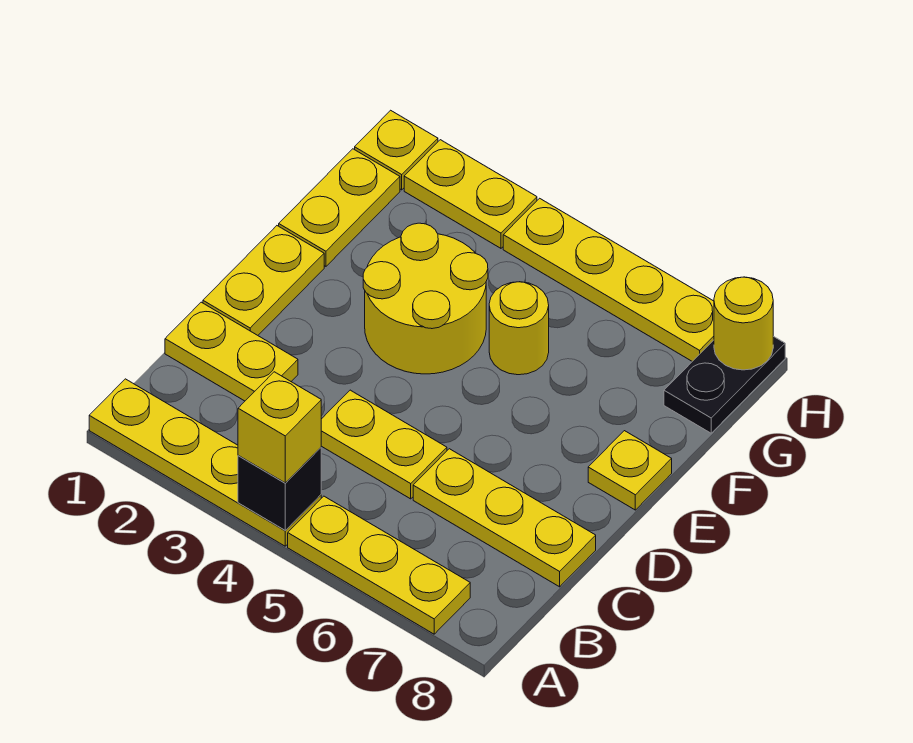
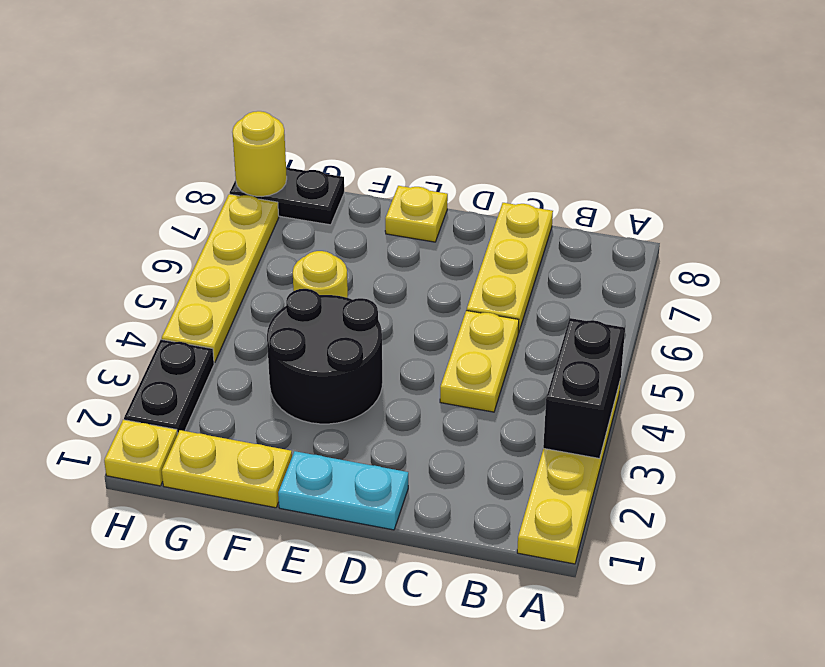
black brick A4 level 2 -> black brick A3:A4 level 2
yellow brick A4 level 3 -> none
yellow plate A5:A7 level 1 -> none
yellow plate C1:C2 level 1 -> none
yellow plate D1:E1 level 1 -> cyan plate D1:E1 level 1
yellow round brick E3:F4 level 1 -> black round brick E3:F4 level 1
yellow plate H2:H3 level 1 -> black plate H2:H3 level 1

